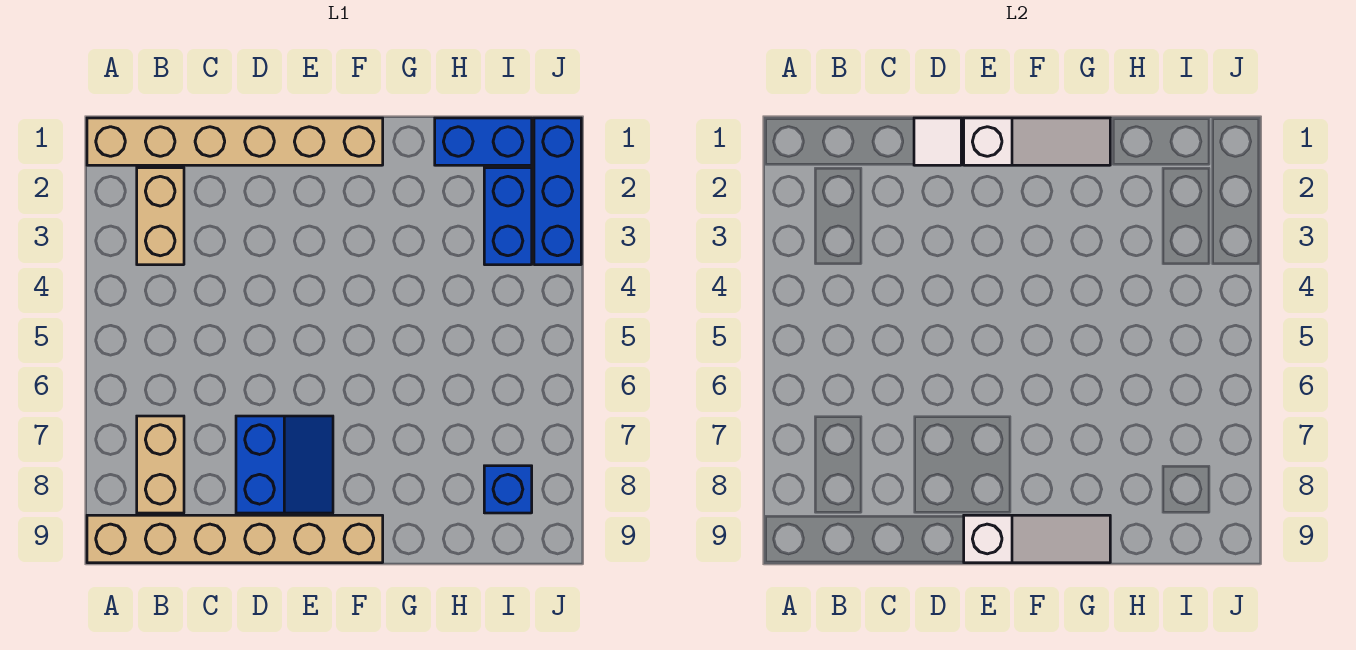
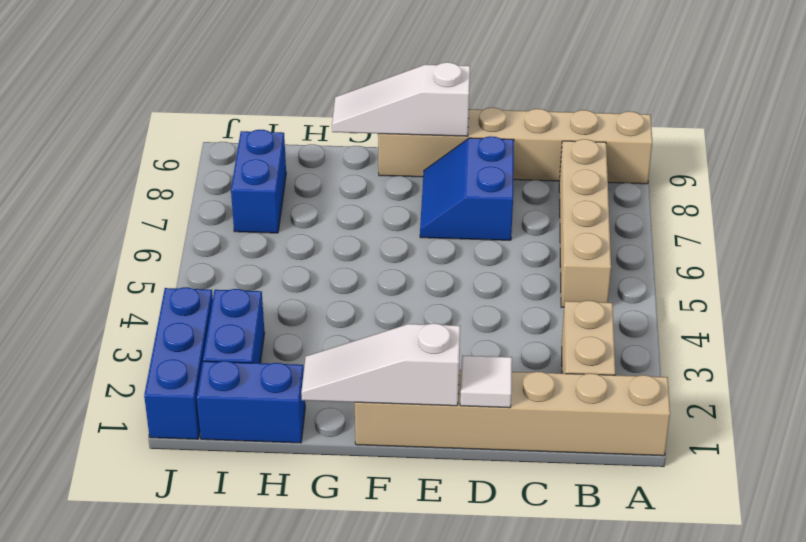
tan brick B7:B8 level 1 -> tan brick B5:B8 level 1
blue brick I8 level 1 -> blue brick I7:I8 level 1

